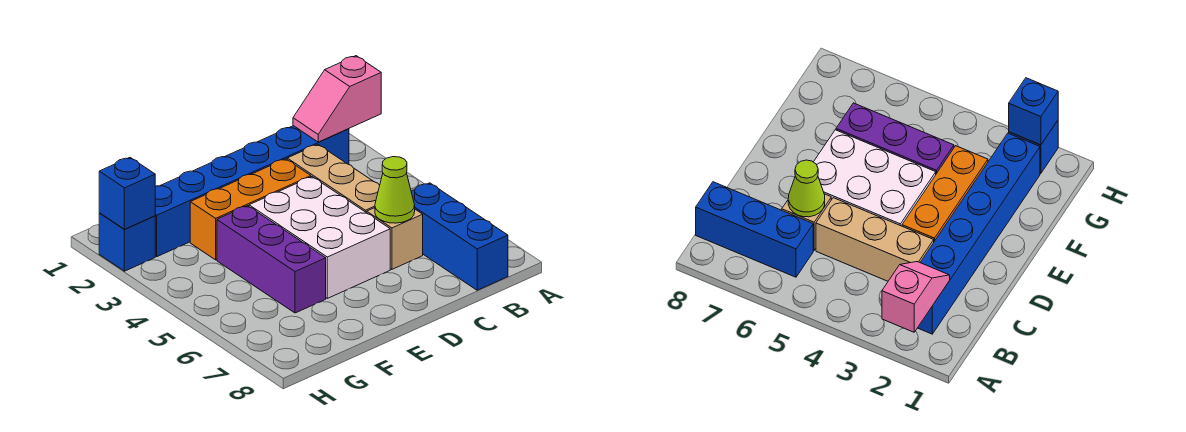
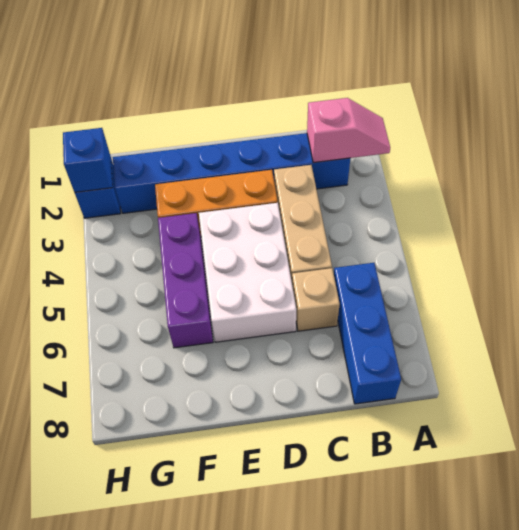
pink slope A2:B2 level 2 top A -> pink slope A2:B2 level 2 top B
lime cone C6 level 2 -> none

